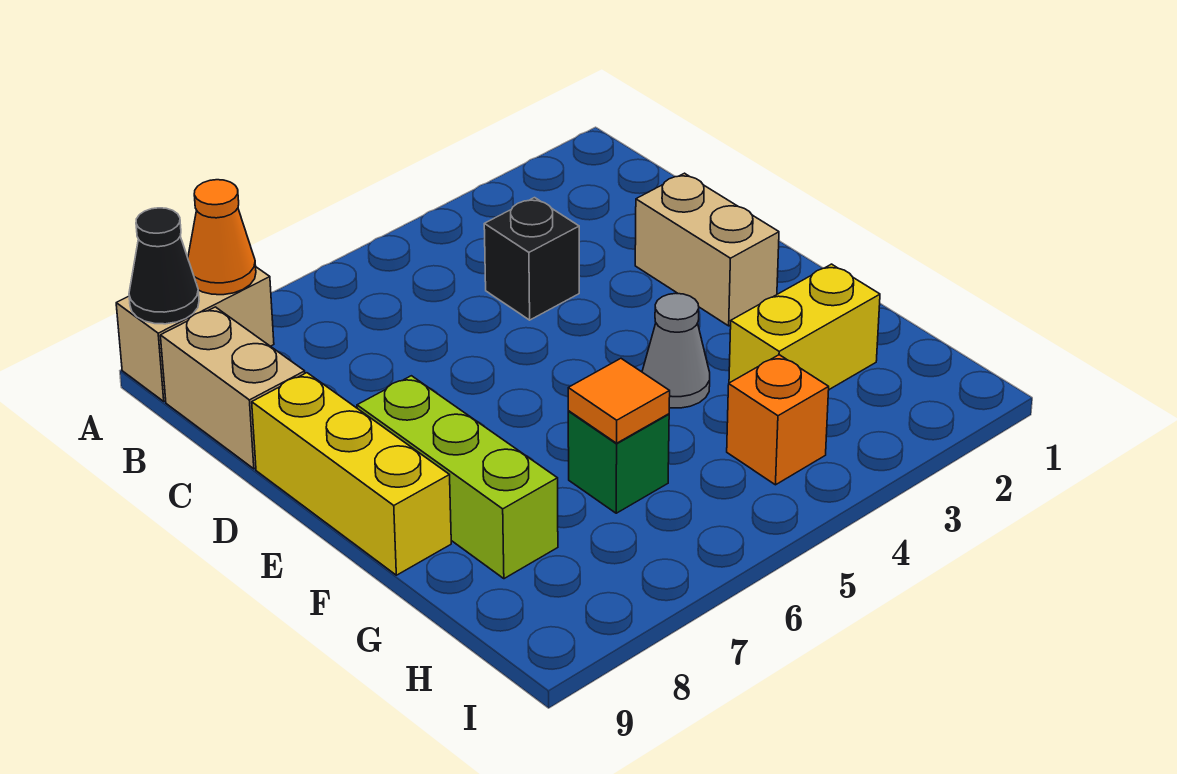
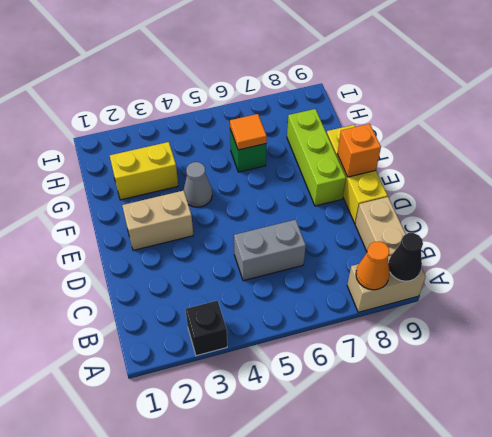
black brick C4 level 1 -> black brick A3 level 1
none -> grey brick C5:C6 level 1
tan brick D2:E2 level 1 -> tan brick E2:E3 level 1
orange brick H4 level 1 -> orange brick E9 level 2

